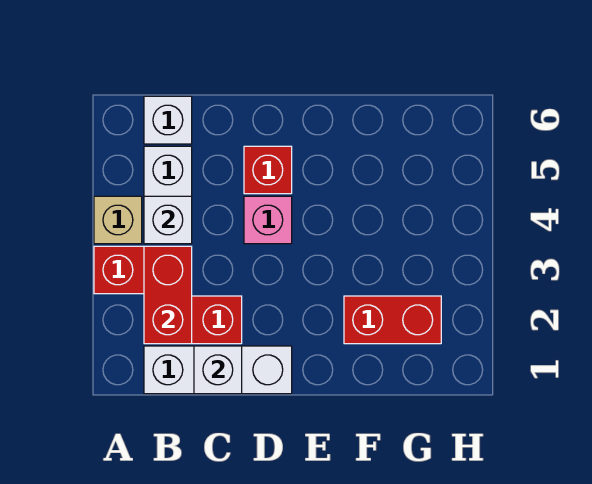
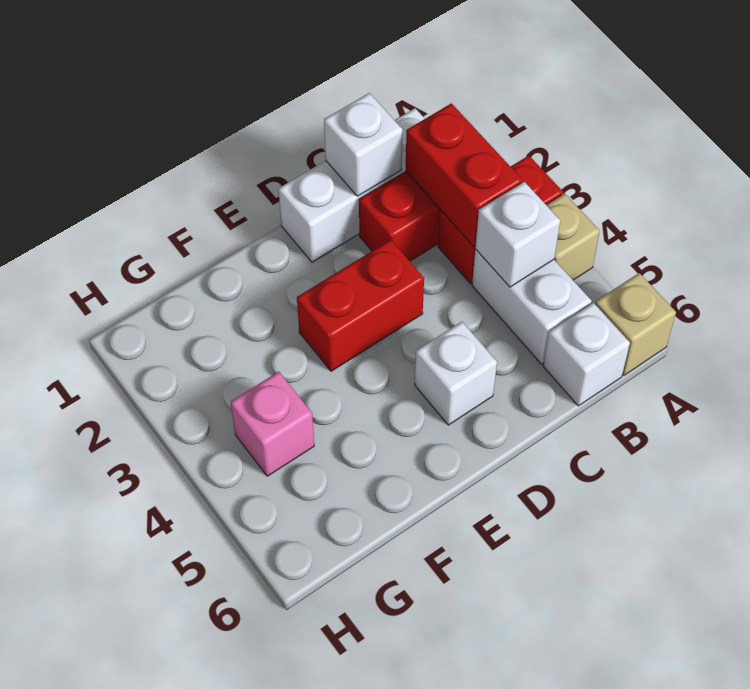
none -> tan brick A6 level 1
pink brick D4 level 1 -> pink brick G4 level 1
red brick D5 level 1 -> white brick D5 level 1
red brick F2:G2 level 1 -> red brick D3:E3 level 1

